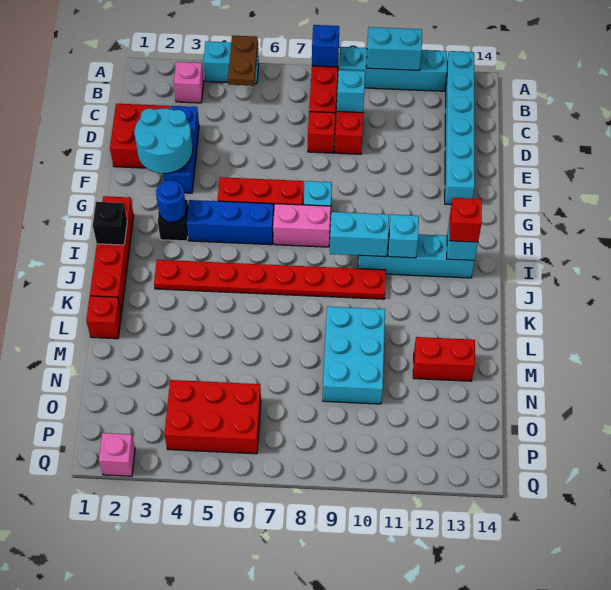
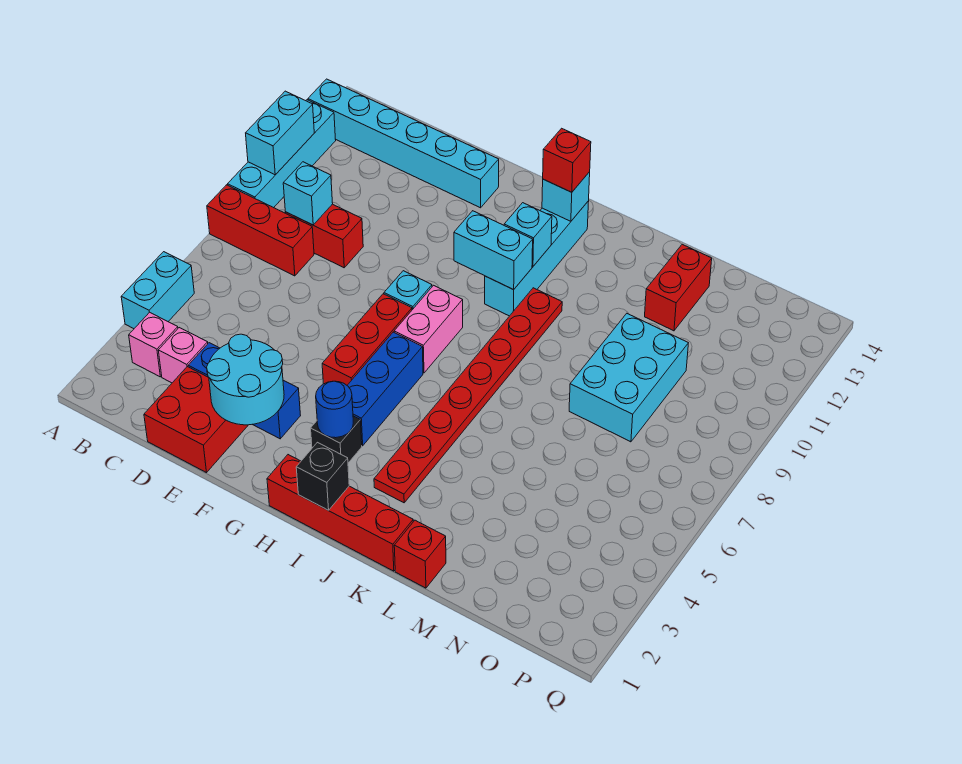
brown plate A5:B5 level 2 -> none
blue brick A8 level 2 -> none
red brick D8 level 1 -> none
cyan brick I9:I10 level 2 -> cyan brick H10:I10 level 2
cyan brick L9:N10 level 1 -> cyan brick M8:N10 level 1
red brick O4:P6 level 1 -> none
pink brick Q2 level 1 -> pink brick C3 level 1

